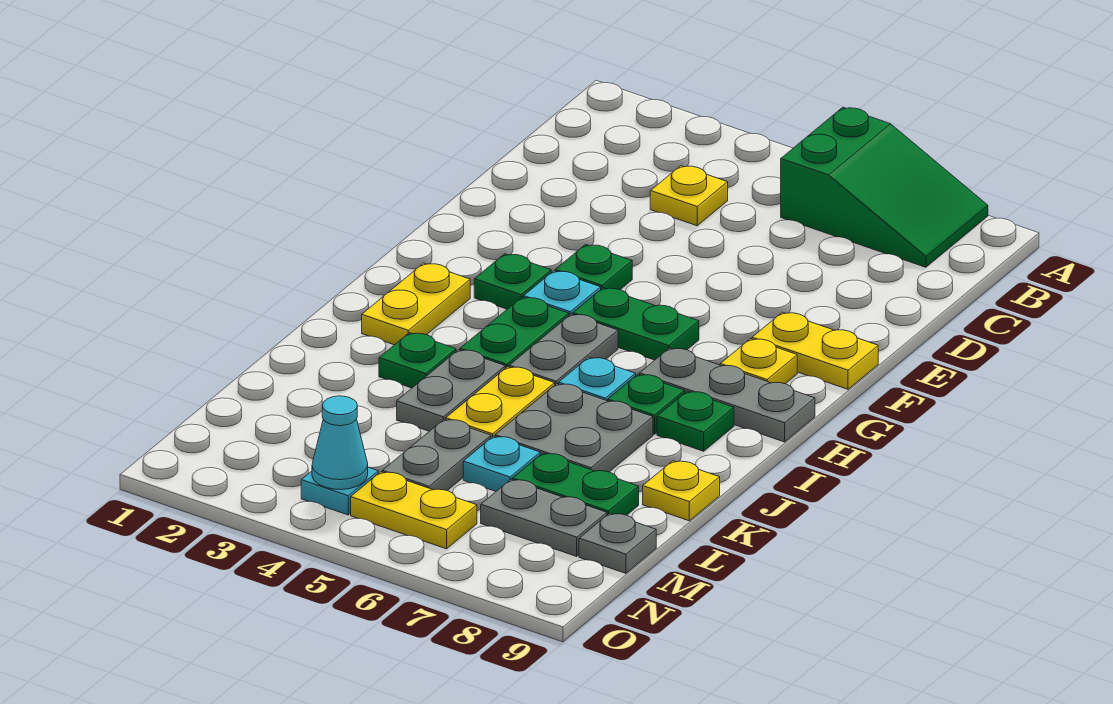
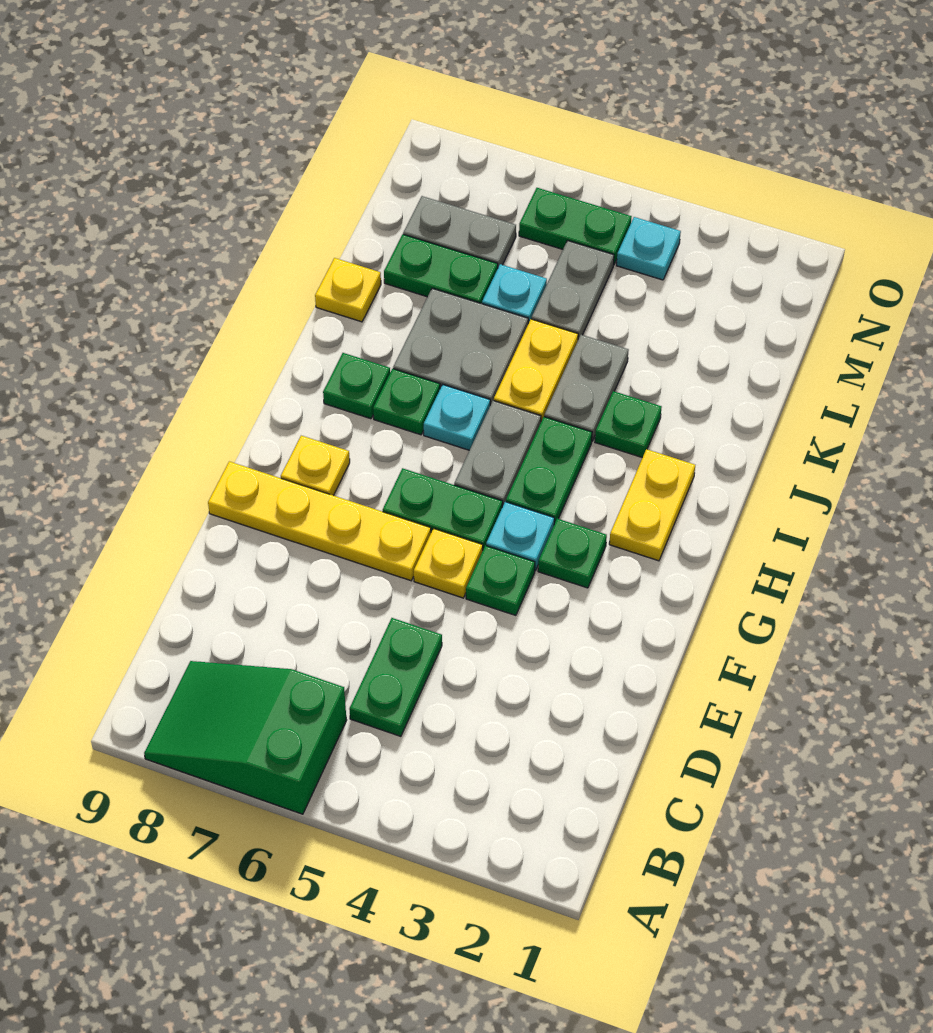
yellow plate C4 level 1 -> yellow plate F5 level 1
none -> green plate C5:D5 level 1
yellow plate F8:F9 level 1 -> yellow plate F6:F9 level 1
grey plate H7:H9 level 1 -> none
grey plate M9 level 1 -> none
cyan cone N4 level 2 -> none
yellow plate N5:N6 level 1 -> green plate N5:N6 level 1

